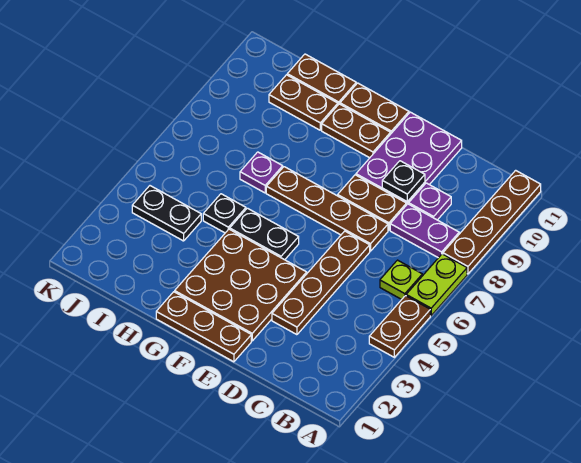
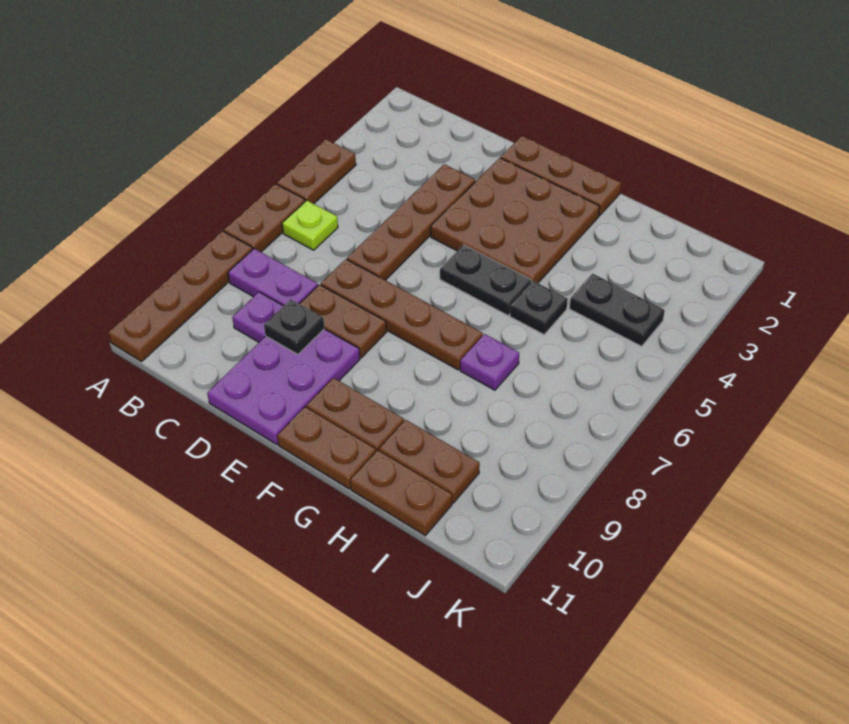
lime plate A6:A7 level 1 -> brown plate A6:A7 level 1

